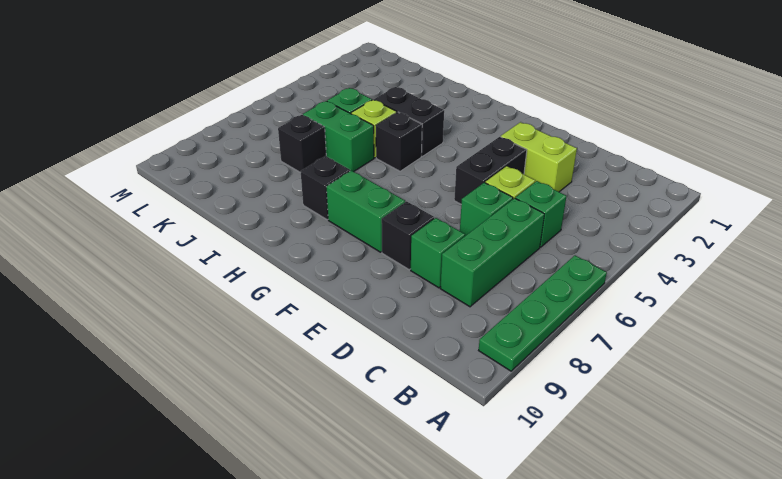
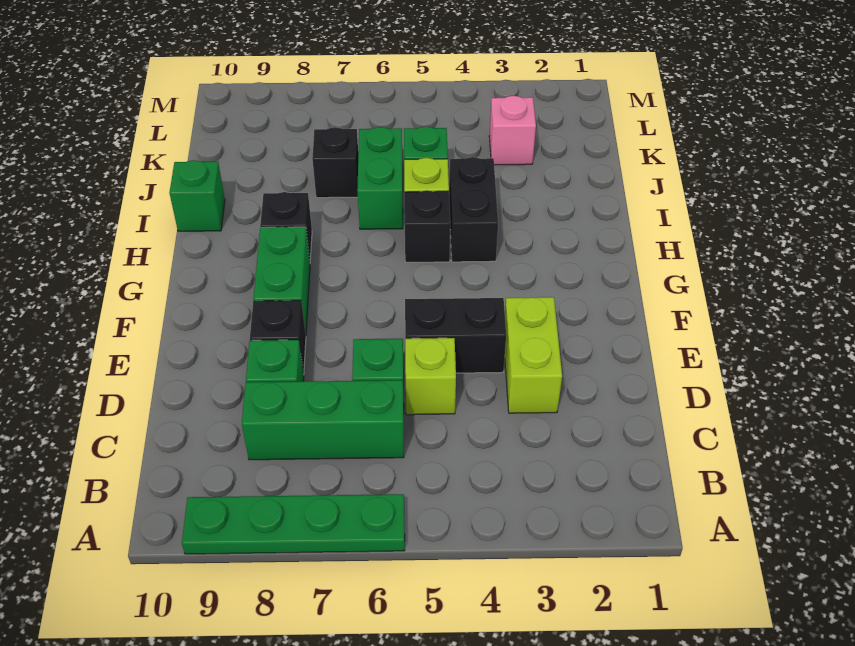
green brick C5 level 1 -> green brick I10 level 1
none -> pink brick K3 level 1

